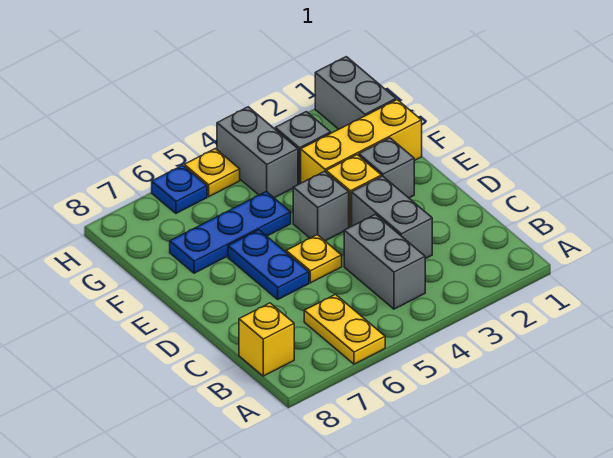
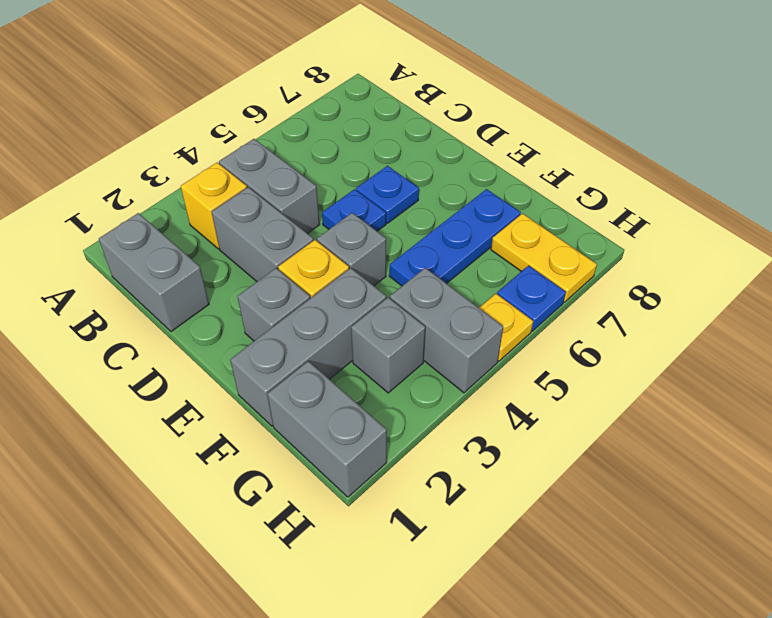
yellow plate A6:B6 level 1 -> yellow plate G7:H7 level 1
none -> grey brick B1:C1 level 1
yellow brick B8 level 1 -> yellow brick B3 level 1
yellow plate D5 level 1 -> blue plate D5 level 1
blue plate D6:E6 level 1 -> blue plate D6 level 1
yellow brick F1:F3 level 1 -> grey brick F1:F3 level 1

